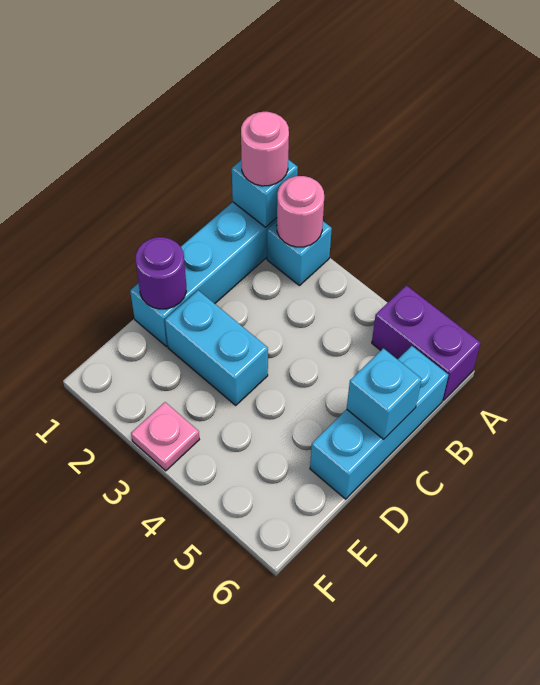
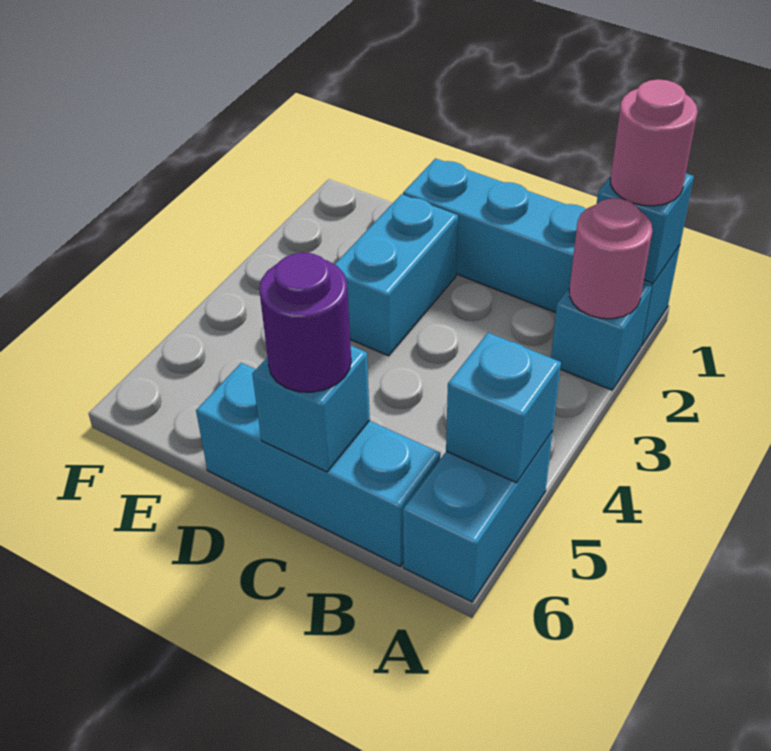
purple brick A5:A6 level 1 -> cyan brick A5:A6 level 1
none -> cyan brick A5 level 2
purple round brick D1 level 2 -> purple round brick C6 level 3
pink plate F3 level 1 -> none

